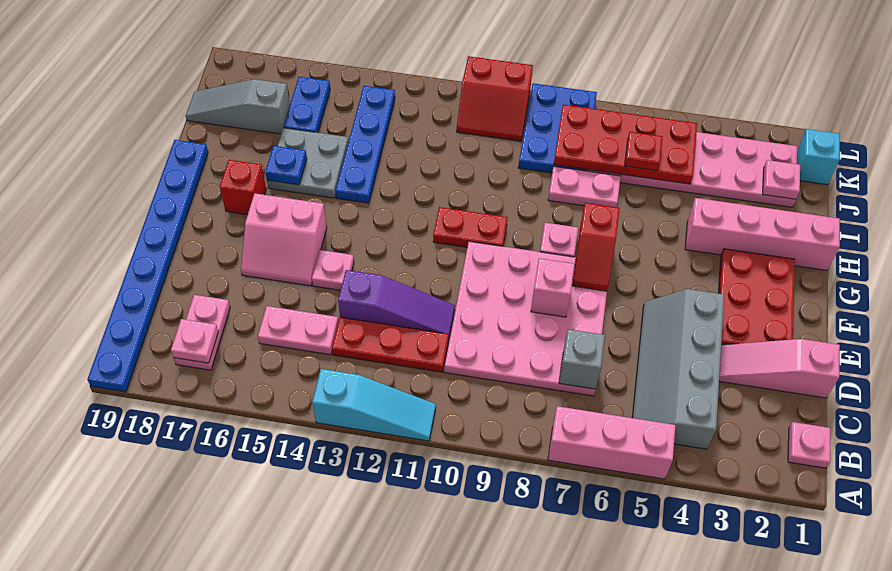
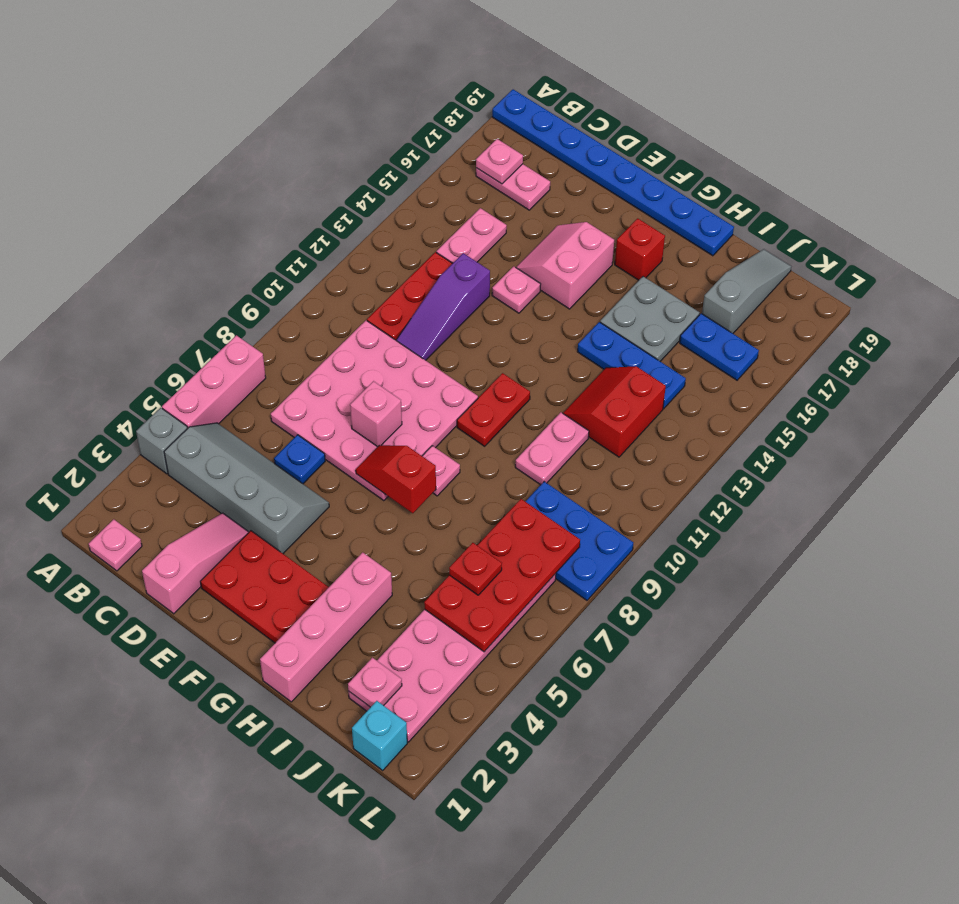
cyan slope A11:A13 level 1 top 13 -> none
grey brick C7 level 2 -> grey brick A4 level 1
blue plate H14:K14 level 1 -> blue plate H14:J14 level 1
blue plate H16 level 2 -> blue plate D6 level 1
pink plate I7:I8 level 1 -> pink plate I10:I11 level 1
red slope K10:L11 level 1 top L -> red slope I12:J13 level 1 top J

